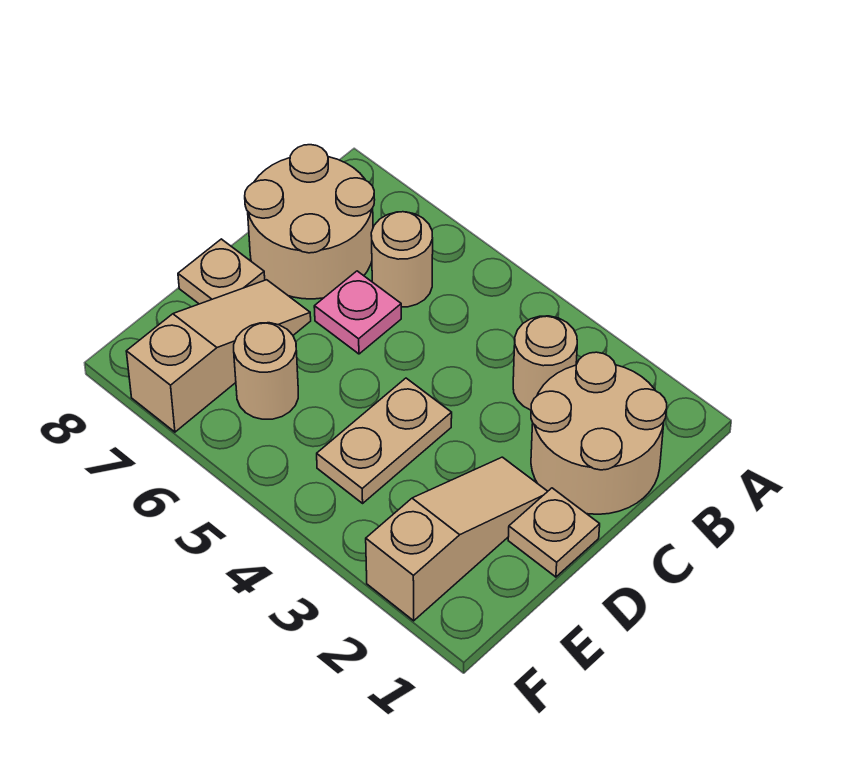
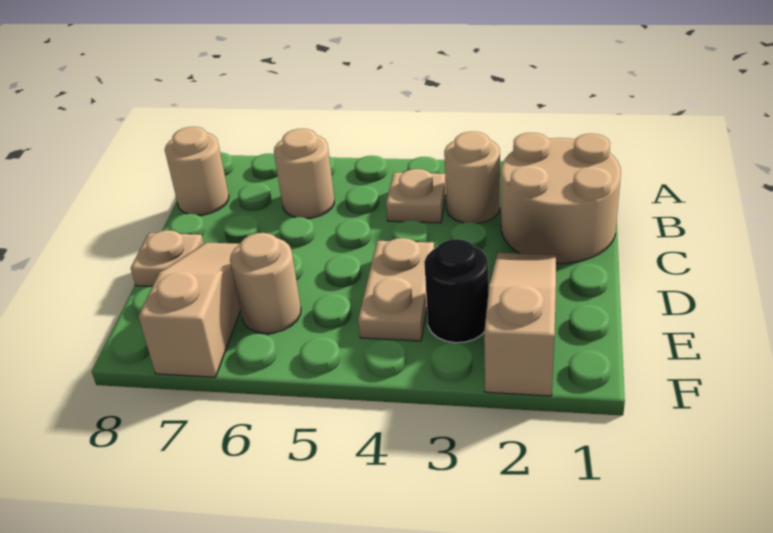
tan round brick B7:C8 level 1 -> tan round brick B8 level 1
pink plate C6 level 1 -> none
tan plate D1 level 1 -> tan plate B4 level 1
none -> black round brick E3 level 1

